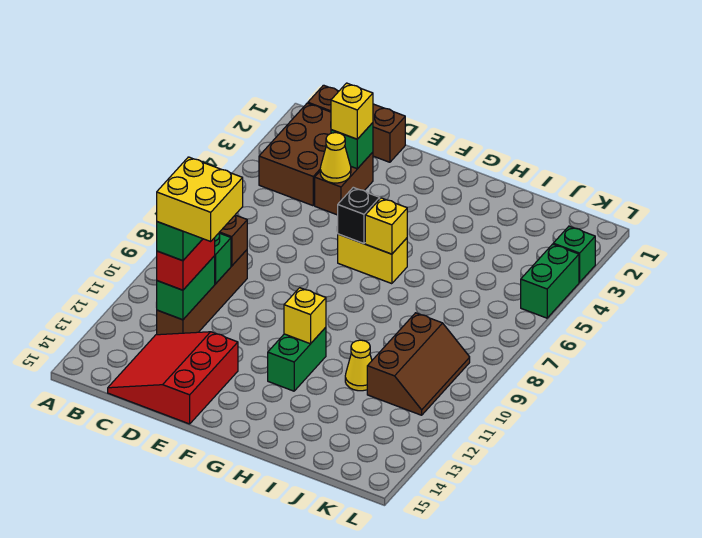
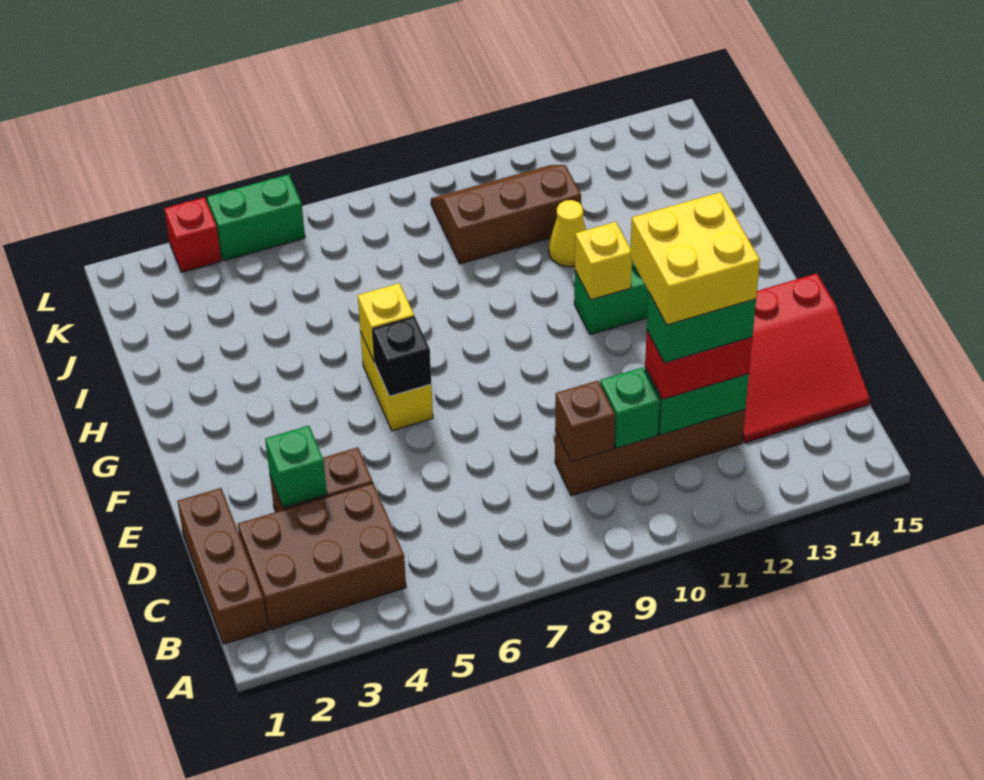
yellow brick D3 level 3 -> none
yellow cone D4 level 2 -> none
green brick L3 level 1 -> red brick L3 level 1

